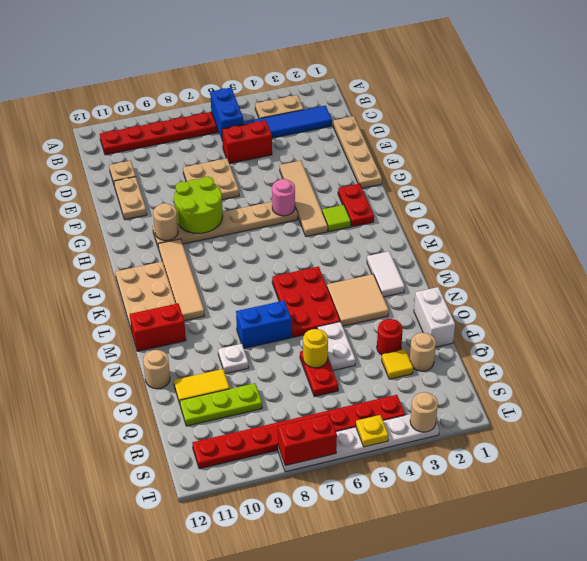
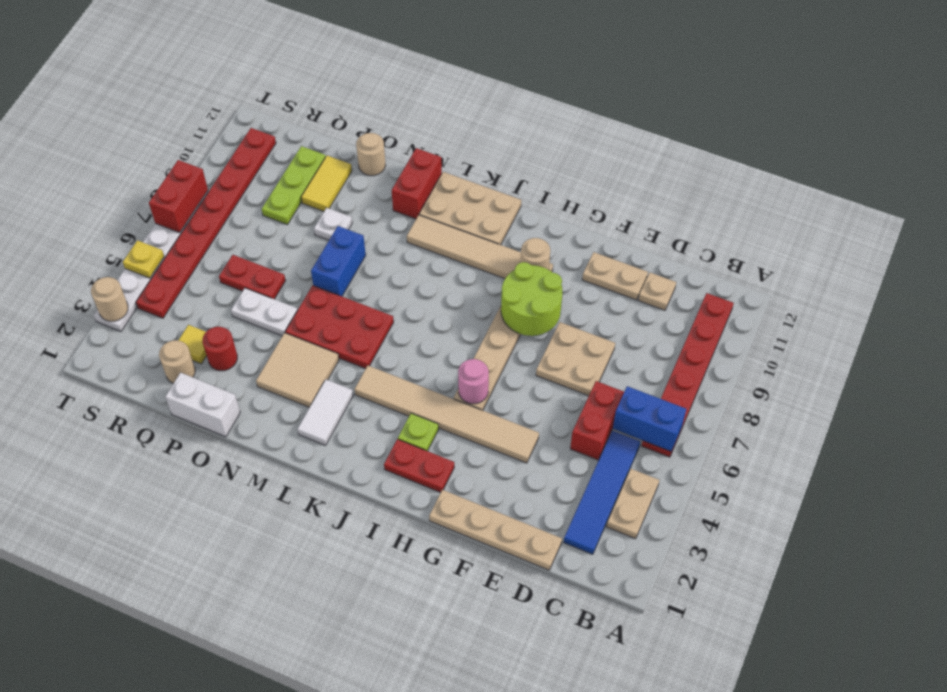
tan tile F4:I4 level 1 -> tan tile F4:K4 level 1
lime tile I3 level 1 -> lime plate I3 level 1
white tile L2:M2 level 1 -> white tile L2:L3 level 1
yellow round brick P6 level 2 -> none

